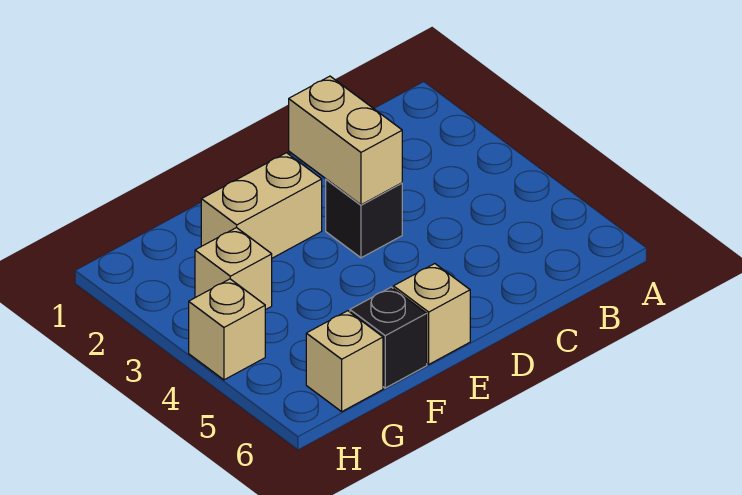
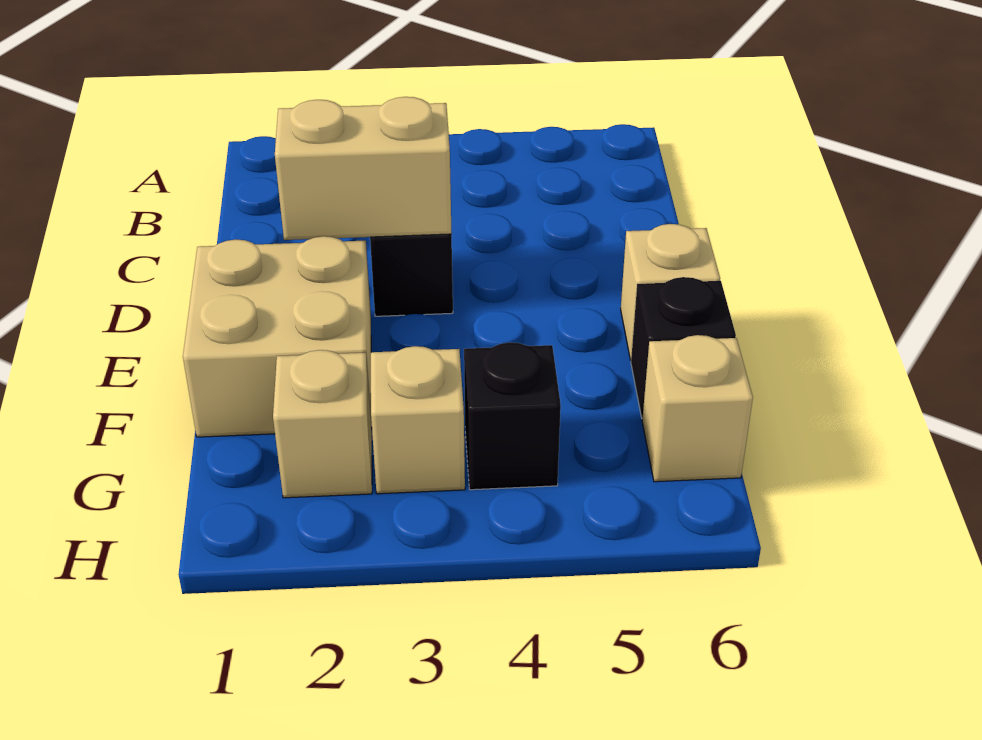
tan brick E2:F2 level 1 -> tan brick E1:F2 level 1
none -> black brick G4 level 1
tan brick H4 level 1 -> tan brick G2 level 1

